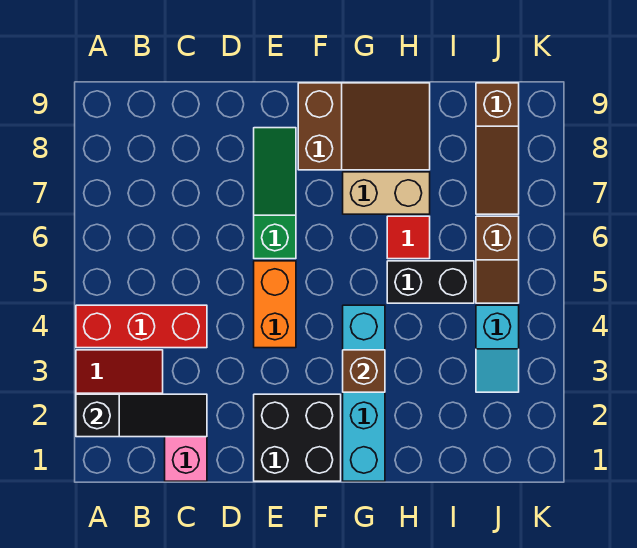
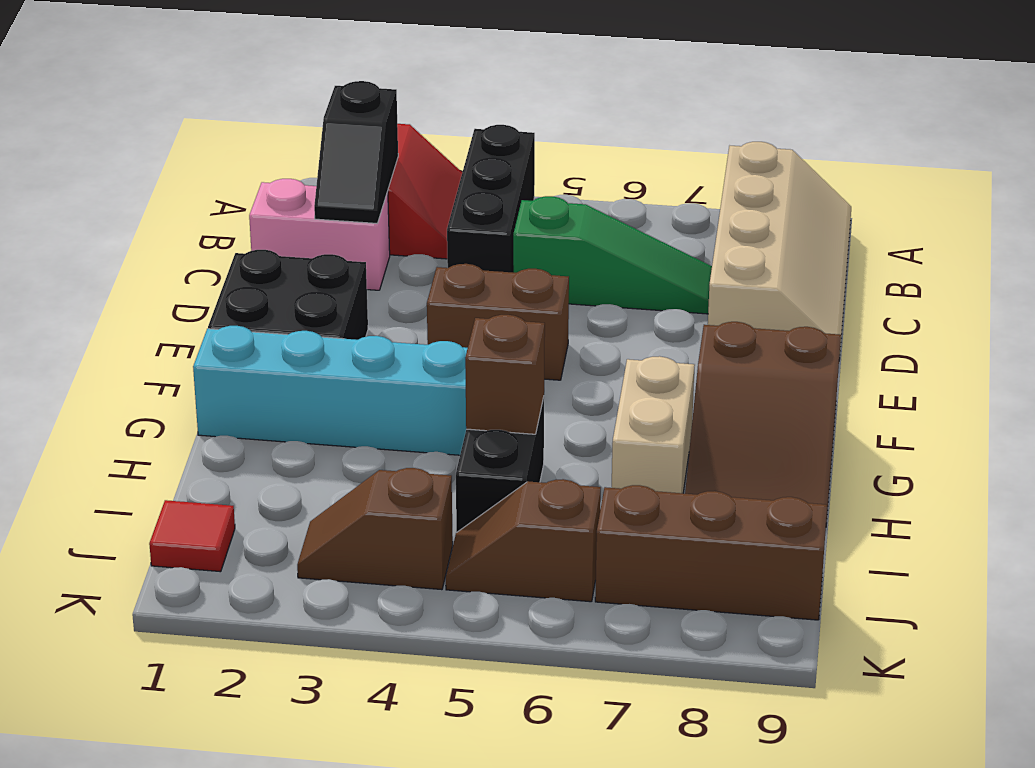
black slope A2:C2 level 2 top A -> black slope B2:C2 level 2 top B
red brick A4:C4 level 1 -> black brick A4:C4 level 1
none -> tan slope A8:D9 level 1 top 8
orange brick E4:E5 level 1 -> brown brick E4:E5 level 1
green slope E6:E8 level 1 top 6 -> green slope C5:C7 level 1 top 5
brown brick G3 level 2 -> brown brick H5 level 2
red tile H6 level 1 -> red tile J1 level 1
cyan slope J3:J4 level 1 top 4 -> brown slope J3:J4 level 1 top 4
brown slope J7:J9 level 1 top 9 -> brown brick J7:J9 level 1

